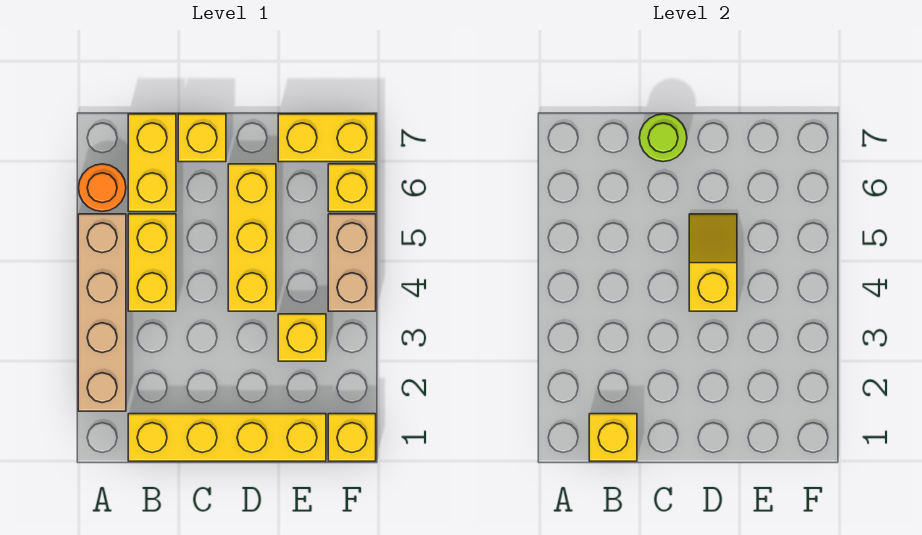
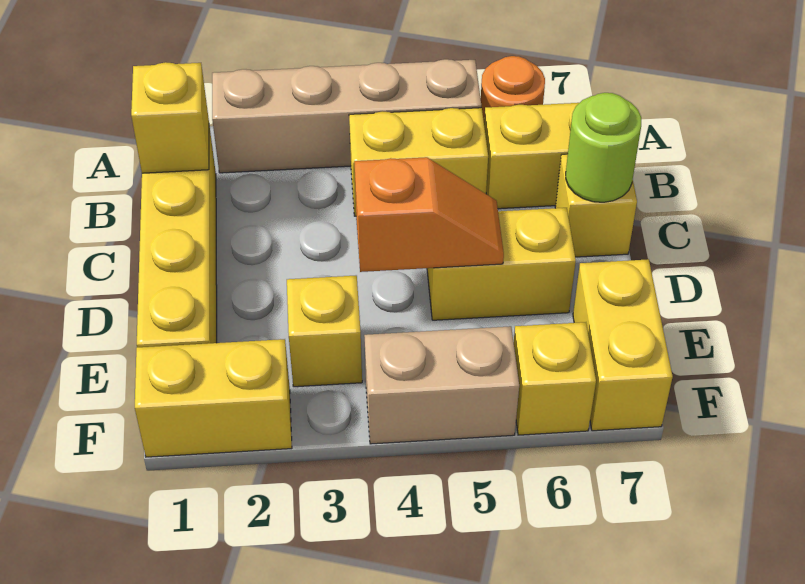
yellow brick D4:D6 level 1 -> yellow brick D5:D6 level 1
yellow slope D4:D5 level 2 top 4 -> orange slope D4:D5 level 2 top 4
yellow brick F1 level 1 -> yellow brick F1:F2 level 1

